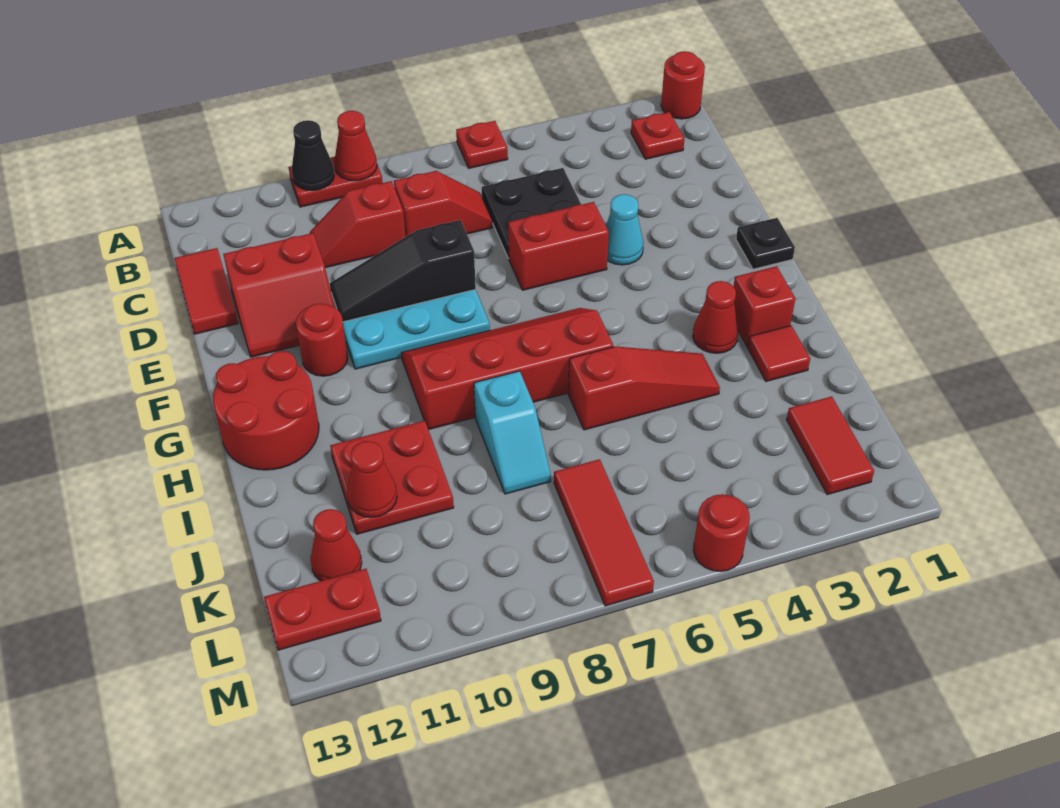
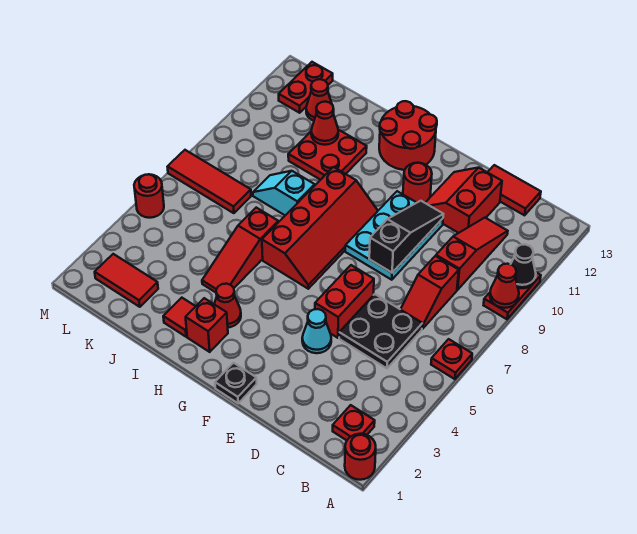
red slope C9:C10 level 1 top 9 -> red slope C9:C11 level 1 top 9

